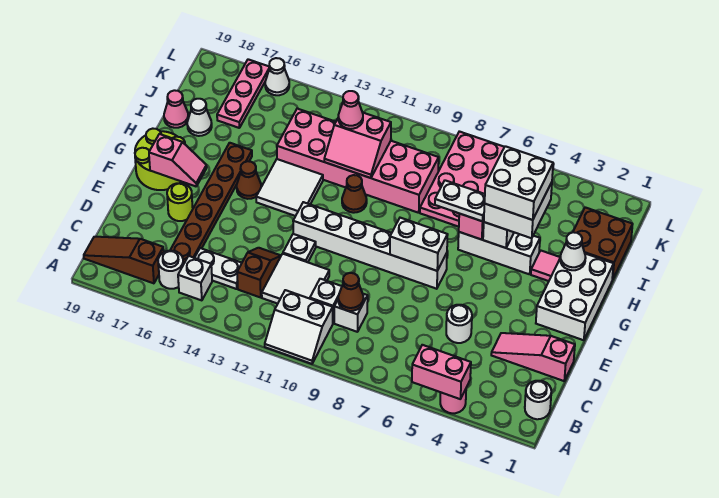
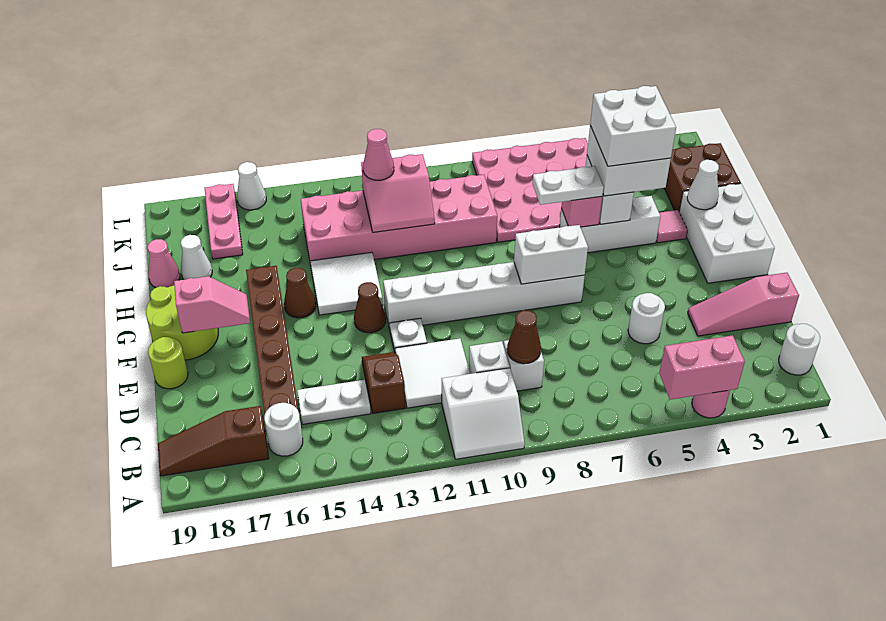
white brick B15 level 1 -> none
lime round brick E17 level 1 -> lime round brick E19 level 1
brown cone H11 level 1 -> brown cone F13 level 1

